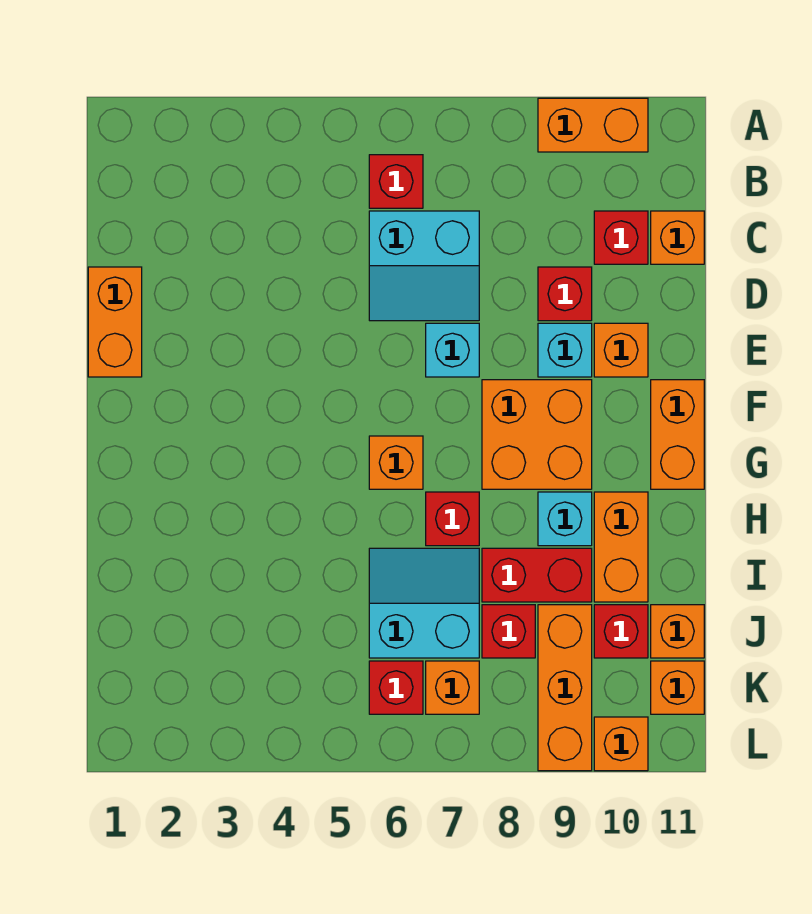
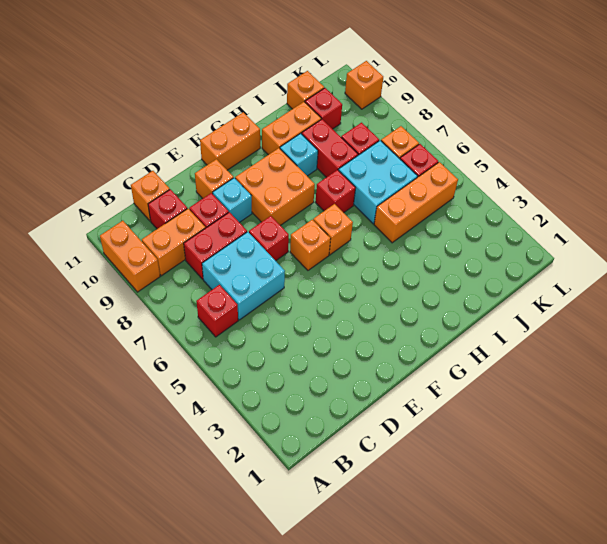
cyan slope C6:D7 level 1 top C -> cyan brick C6:D7 level 1
none -> red brick C8:D8 level 1
orange brick D1:E1 level 1 -> orange brick B9:C9 level 1
cyan brick E7 level 1 -> red brick E7 level 1
cyan slope I6:J7 level 1 top J -> cyan brick I6:J7 level 1
orange brick J9:L9 level 1 -> orange brick I5:K5 level 1
orange brick K11 level 1 -> orange brick F6 level 1

